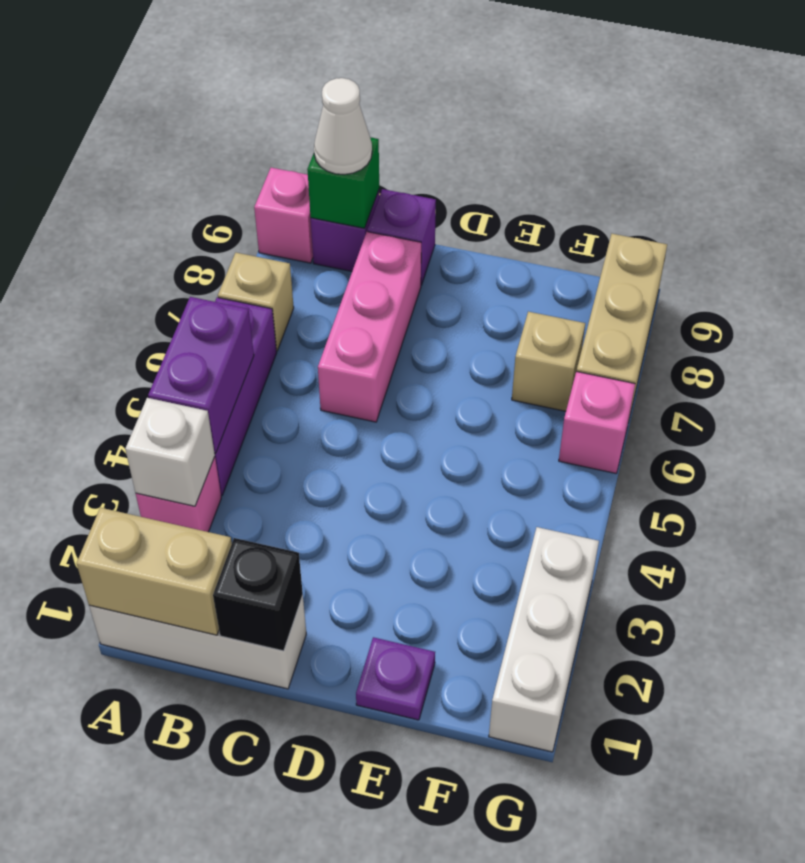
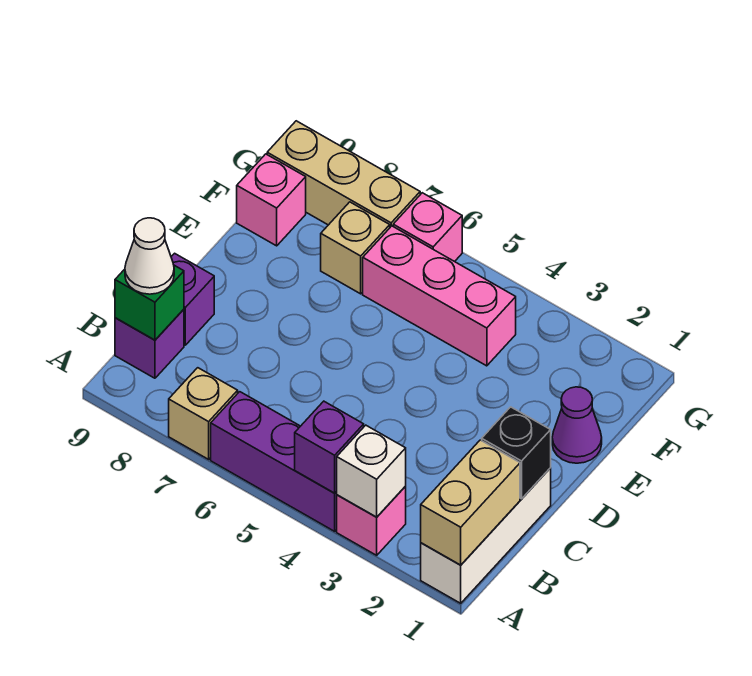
purple brick A4:A5 level 2 -> purple brick A4 level 2
pink brick A9 level 1 -> pink brick F9 level 1
pink brick C6:C8 level 1 -> pink brick F4:F6 level 1
purple plate E1 level 1 -> purple cone E1 level 1
white brick G1:G3 level 1 -> none

